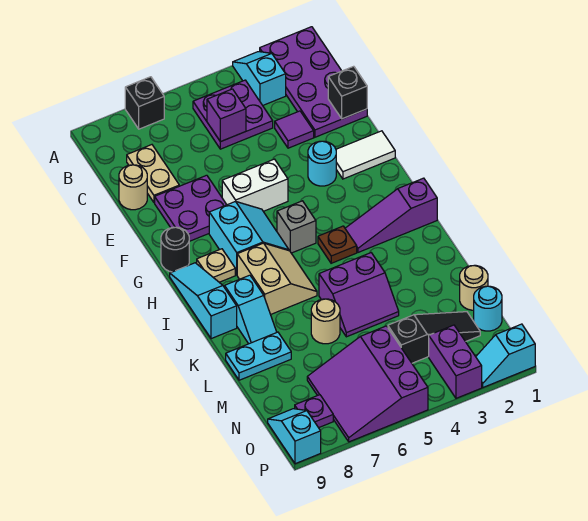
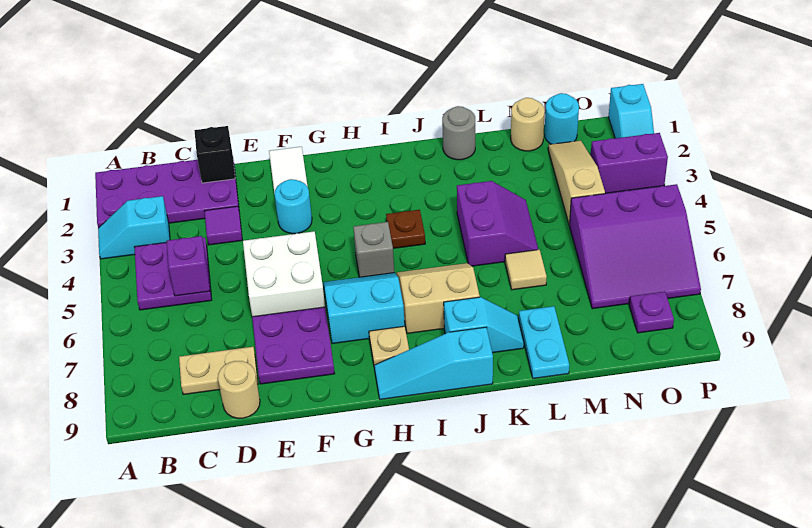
black brick A7 level 1 -> none
white brick F5:F6 level 1 -> white brick E5:F6 level 1
black round brick G9 level 1 -> none
purple slope I1:I3 level 1 top 1 -> none
none -> grey round brick K1 level 1
tan round brick L6 level 1 -> tan tile L6 level 1
black slope N2:N4 level 1 top 4 -> tan slope N2:N4 level 1 top 4
cyan slope O9:P9 level 1 top P -> none

